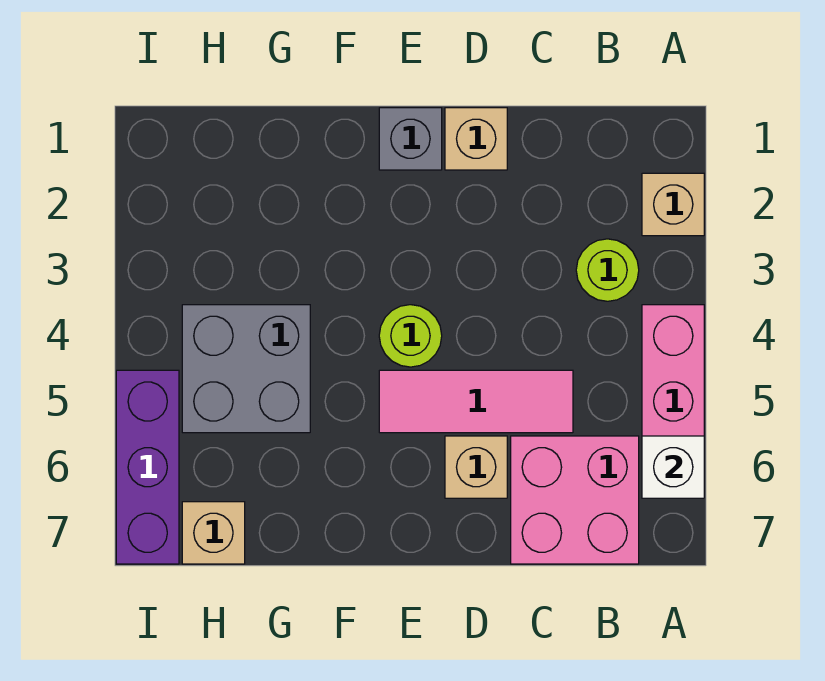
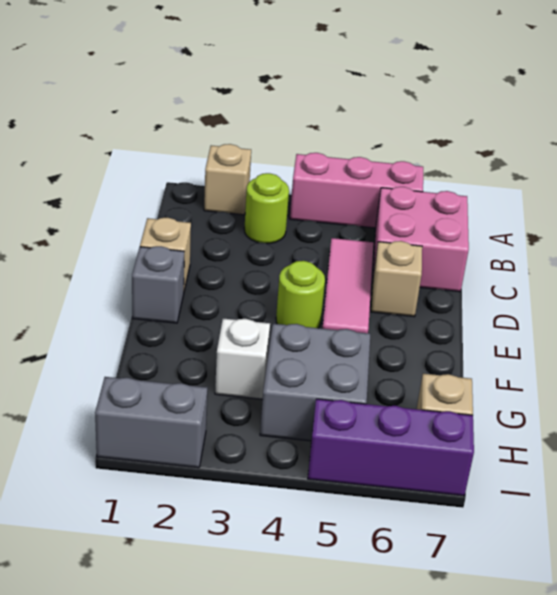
white brick A6 level 2 -> white brick G3 level 1
none -> grey brick I1:I2 level 1

